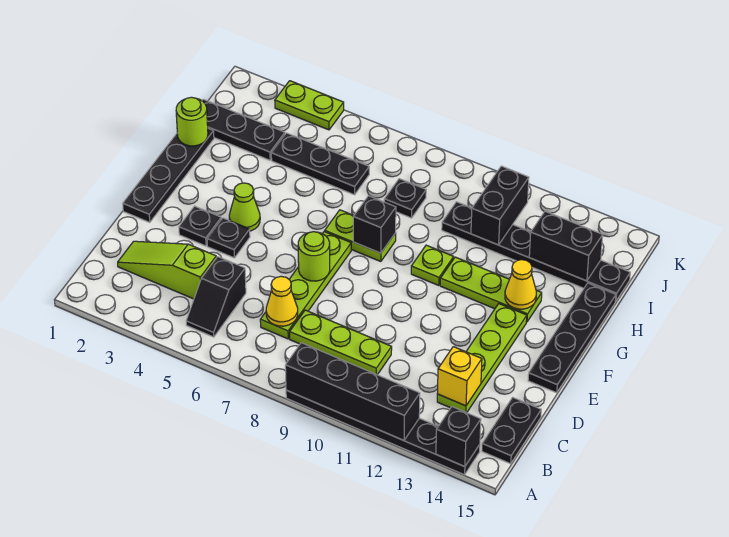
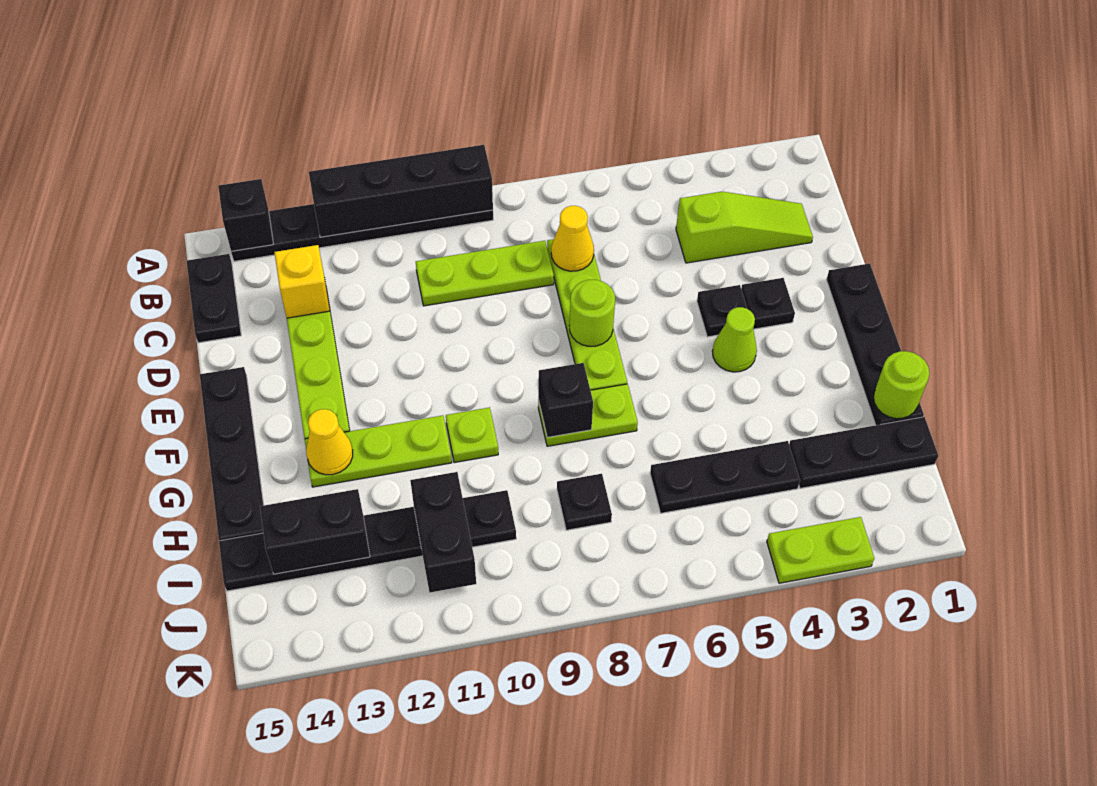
black slope B5:C5 level 1 top C -> none

